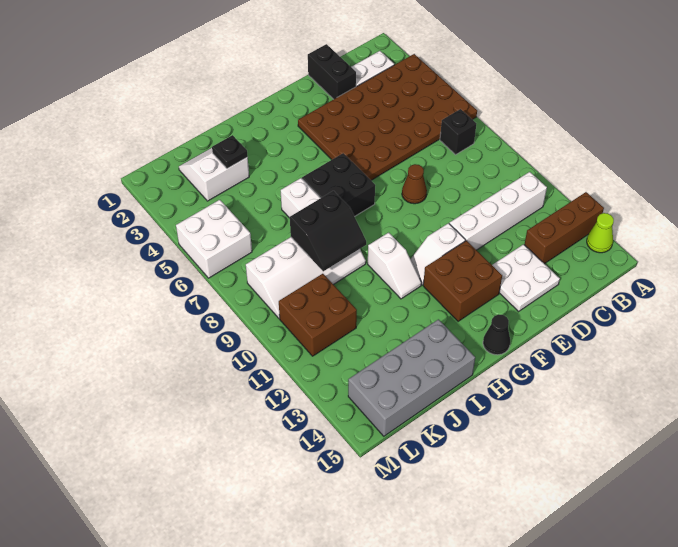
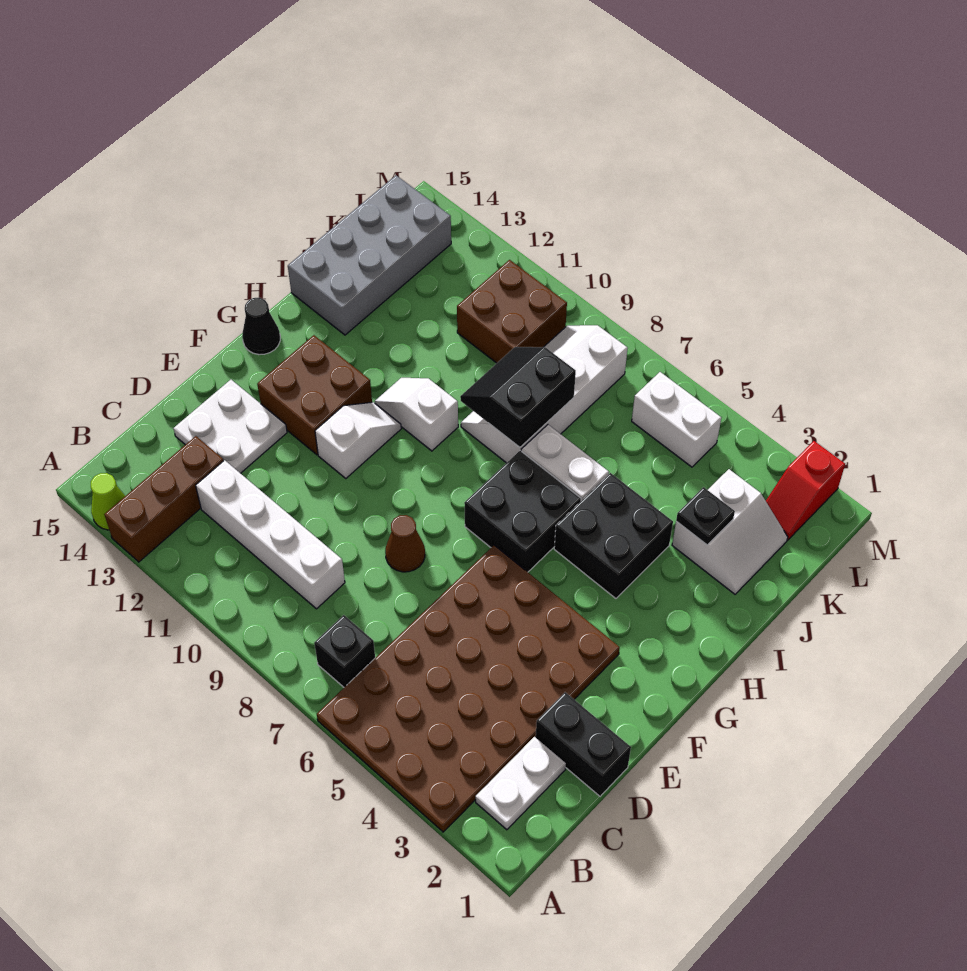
white brick B11:E11 level 1 -> white brick C9:C12 level 1
none -> black brick H4:I5 level 1
none -> red slope L2:M2 level 1 top M
white brick L5:M6 level 1 -> white brick L5:L6 level 1

